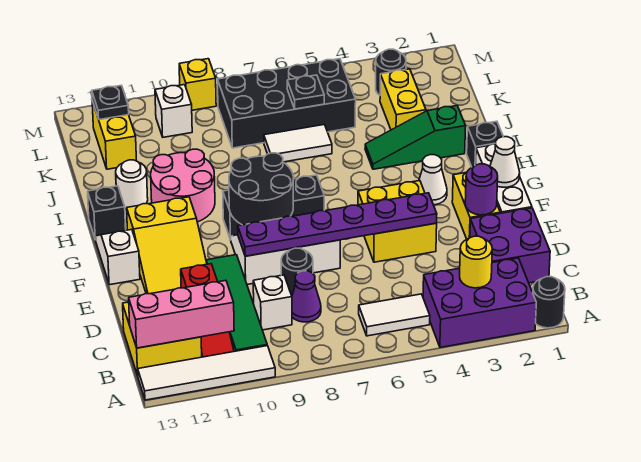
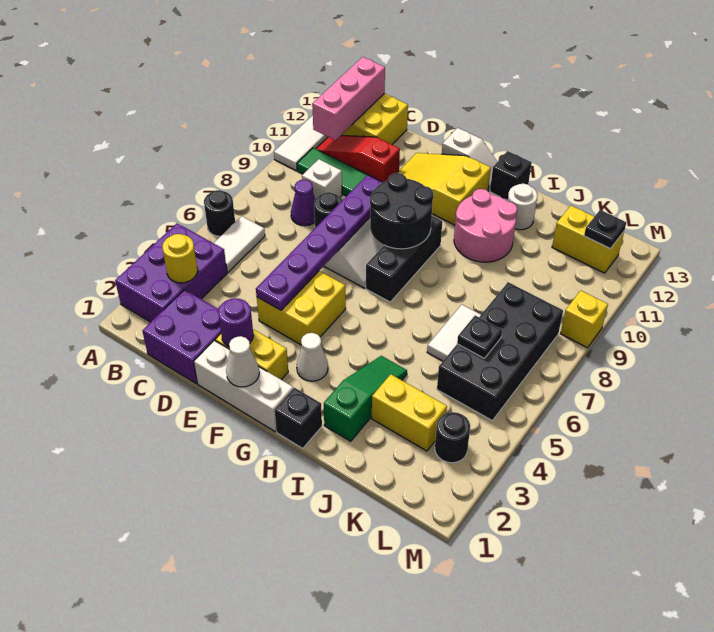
black round brick A1 level 1 -> black round brick A6 level 1
white brick L10 level 1 -> none

